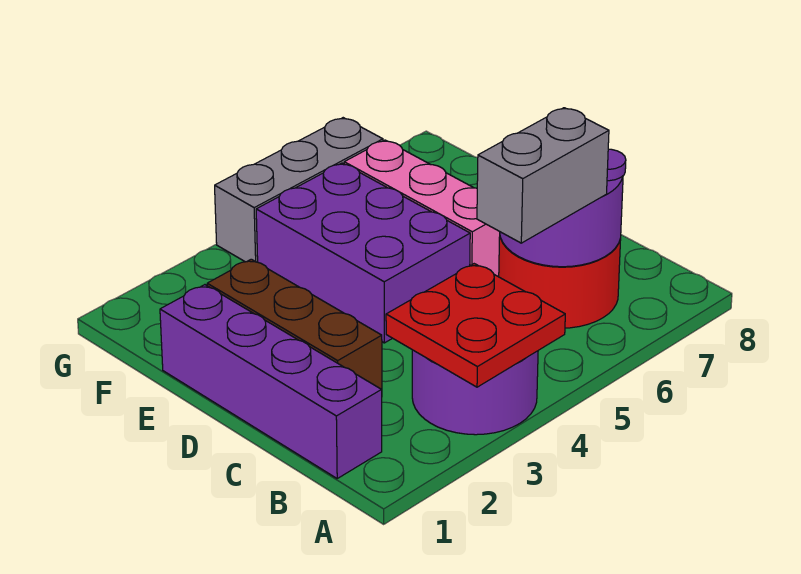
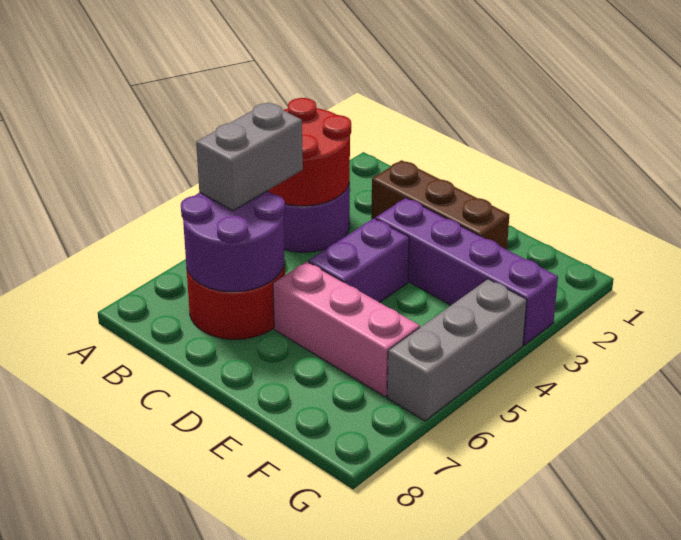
red plate A3:B4 level 2 -> red round brick A3:B4 level 2
purple brick B1:E1 level 1 -> purple brick D3:G3 level 1
purple brick D4:F5 level 1 -> purple brick D4:D5 level 1

